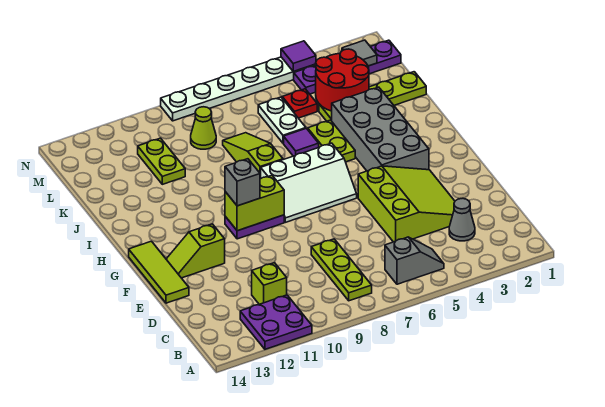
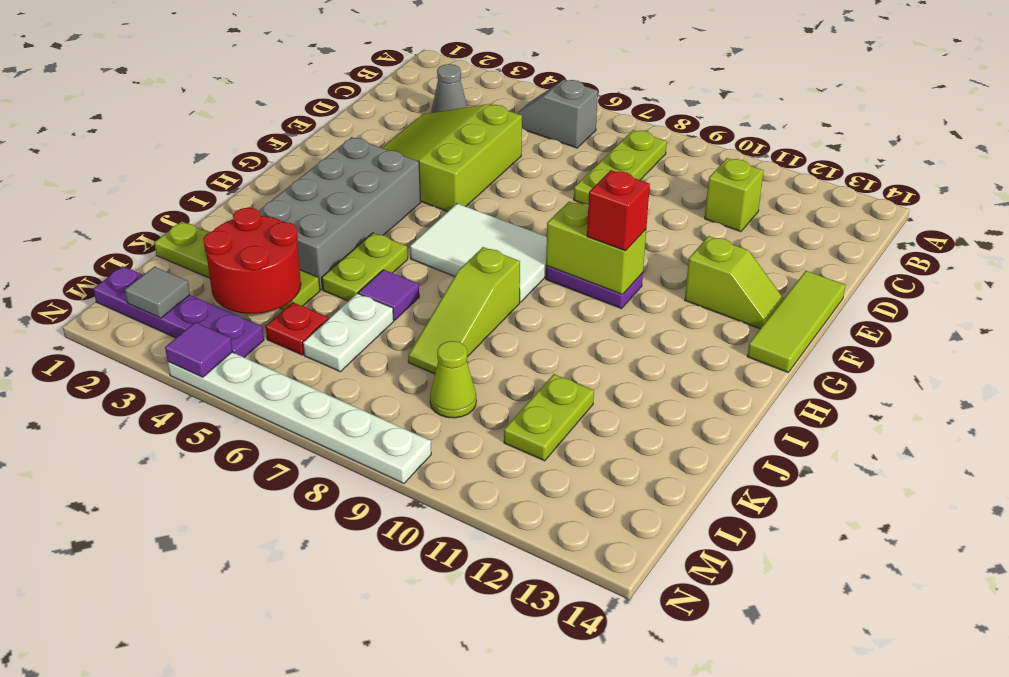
purple plate A11:B12 level 1 -> none
white slope G6:H8 level 1 top H -> white tile G6:H8 level 1
grey brick G10 level 3 -> red brick G10 level 3

